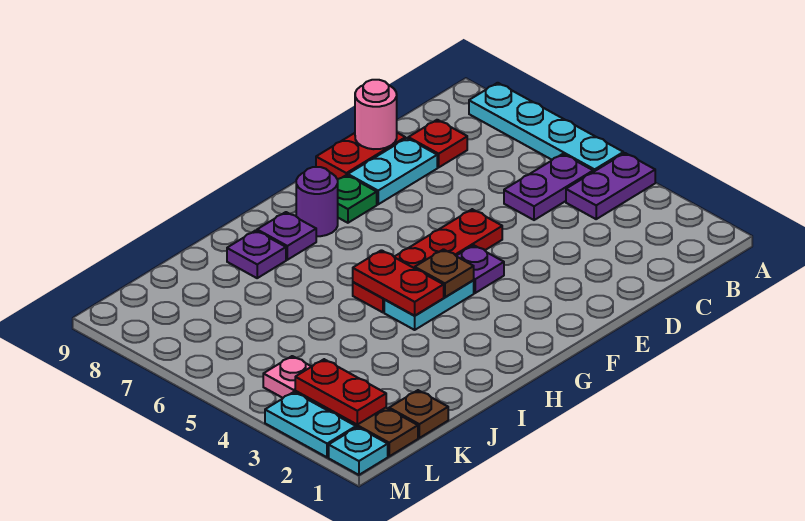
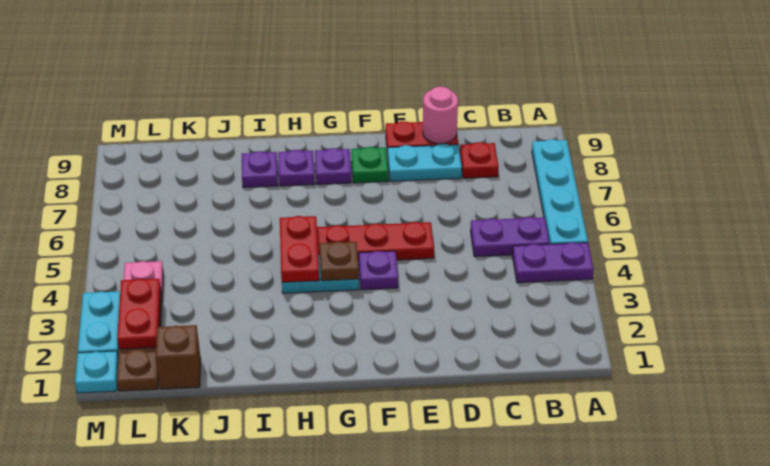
purple round brick G8 level 1 -> purple plate G8 level 1
brown plate K1 level 1 -> brown brick K1 level 1

